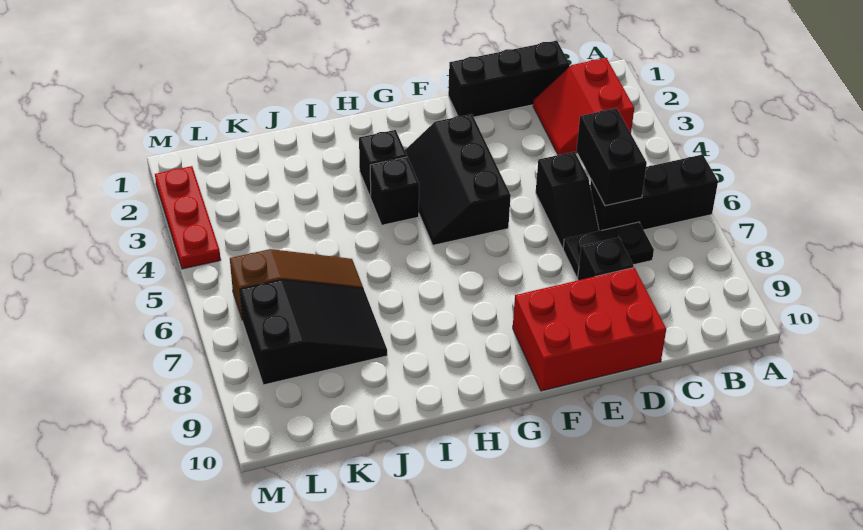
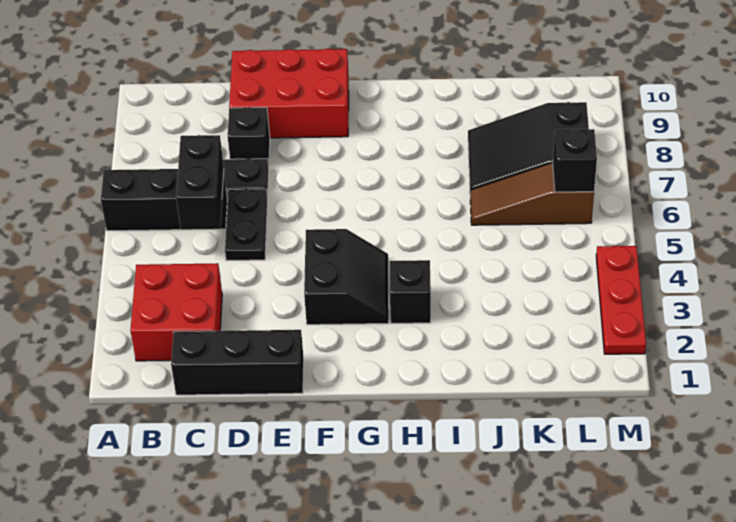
red slope B2:C3 level 1 top B -> red brick B2:C3 level 1
black slope D5:D6 level 1 top 5 -> black plate D5:D6 level 1
black slope F3:G5 level 1 top F -> black slope F3:G4 level 1 top F
black brick H4 level 1 -> black brick L6 level 2

